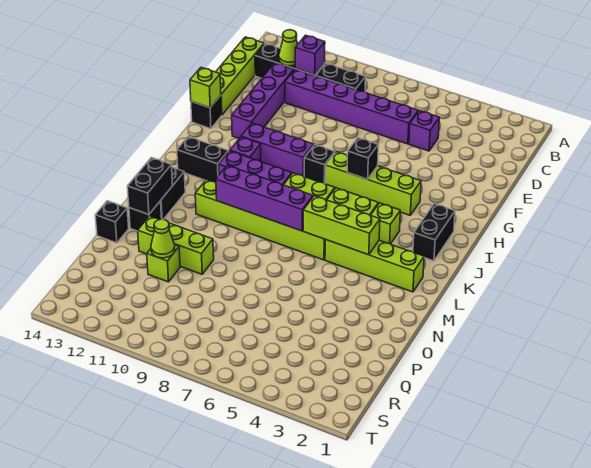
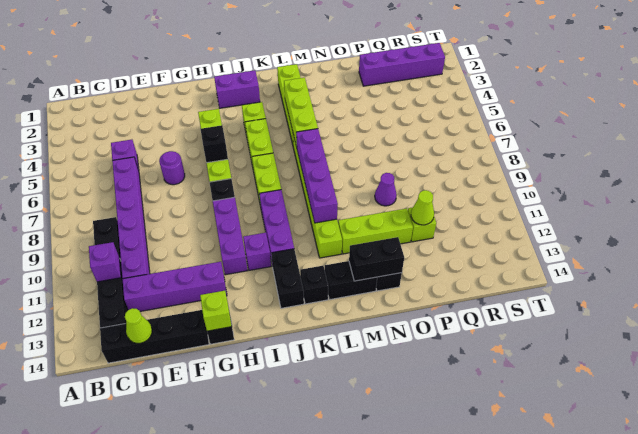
lime cone C12 level 2 -> lime cone D14 level 2
lime brick C14:F14 level 1 -> black brick C14:F14 level 1
none -> purple round brick F6 level 1
black brick I2:J2 level 1 -> purple brick I2:J2 level 1
none -> purple cone O9 level 1
lime brick O10:O12 level 1 -> lime brick M11:O11 level 1
black brick O14 level 1 -> black brick K13 level 1
none -> purple brick P2:S2 level 1

